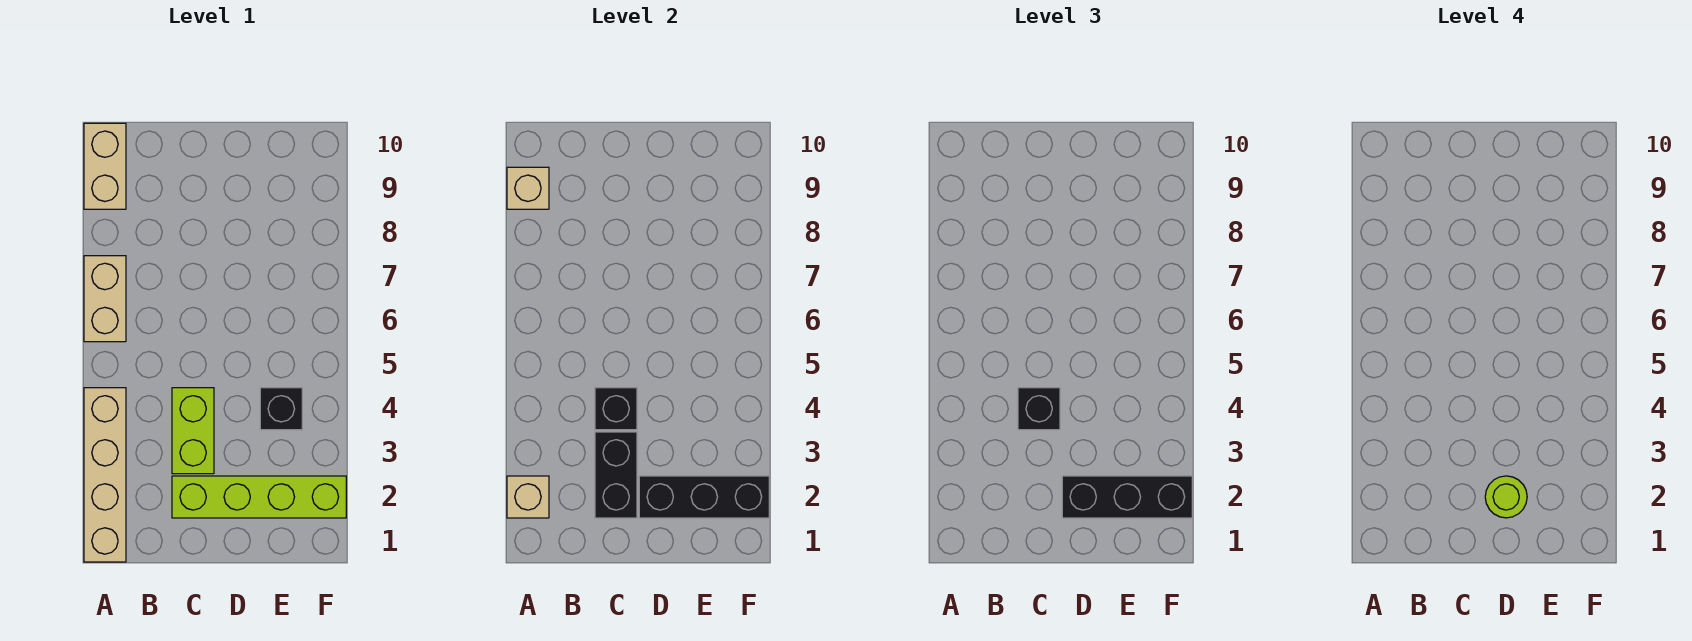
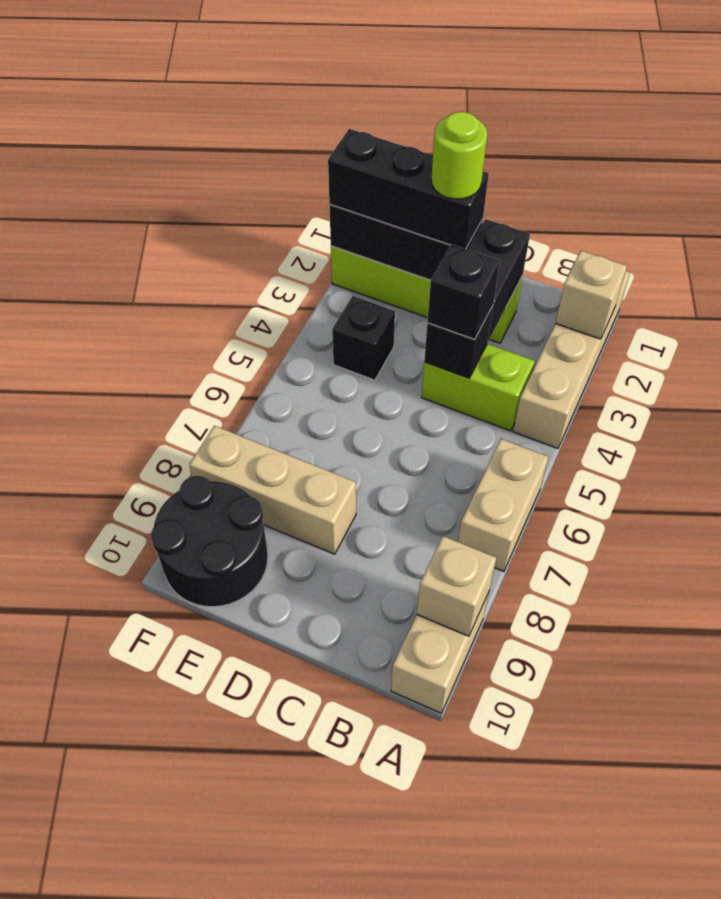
lime brick C3:C4 level 1 -> lime brick B4:C4 level 1
none -> tan brick D8:F8 level 1
none -> black round brick E9:F10 level 1

